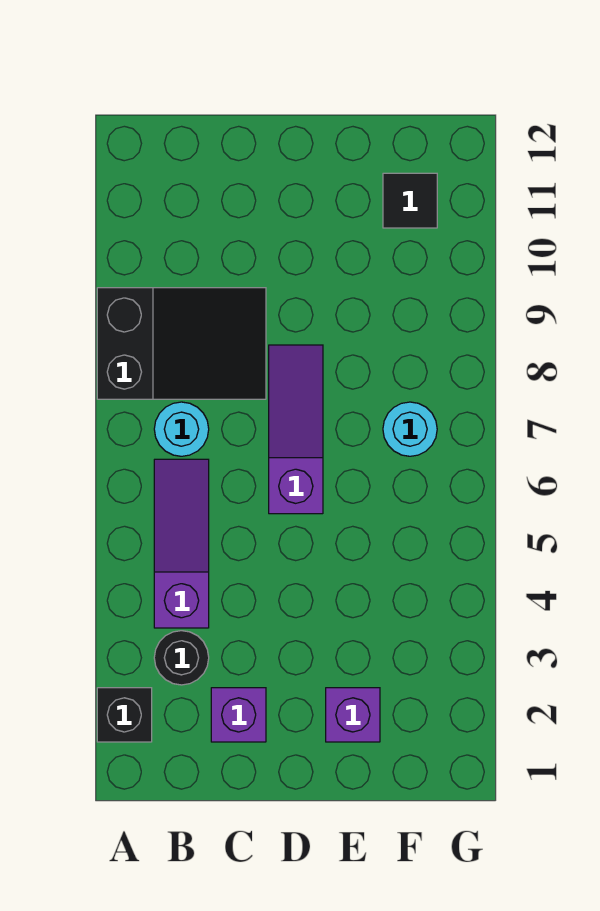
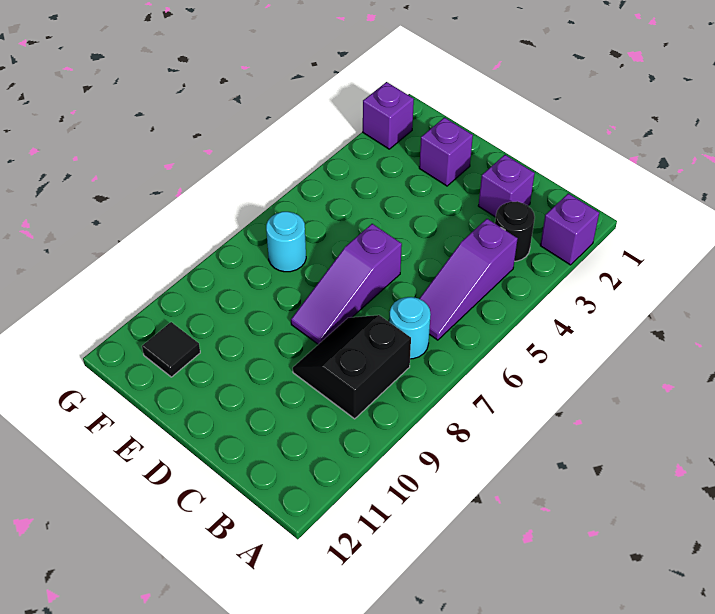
black brick A2 level 1 -> purple brick A2 level 1
black slope A8:C9 level 1 top A -> black slope B8:C9 level 1 top B
none -> purple brick G2 level 1

